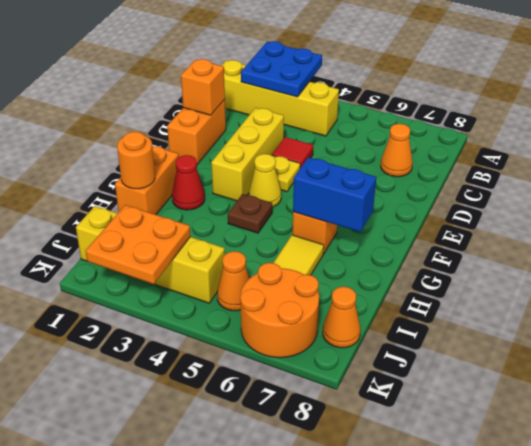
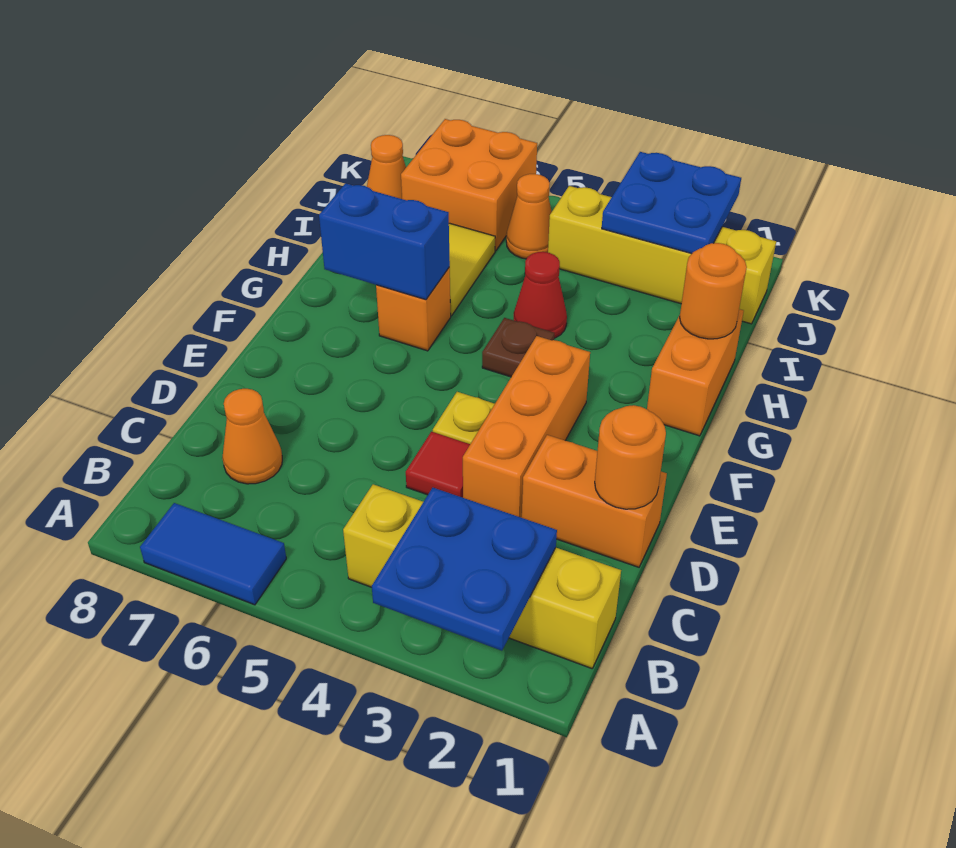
none -> blue tile A6:A7 level 1
orange brick D1:E1 level 1 -> orange brick D1:D2 level 1
orange brick D1 level 2 -> orange round brick D1 level 2
yellow brick D3:F3 level 1 -> orange brick D3:F3 level 1
yellow cone F4 level 1 -> none
red cone G2 level 1 -> red cone H4 level 1
orange plate J2:K3 level 2 -> blue plate J2:K3 level 2
orange round brick J6:K7 level 1 -> orange brick J6:K7 level 1

